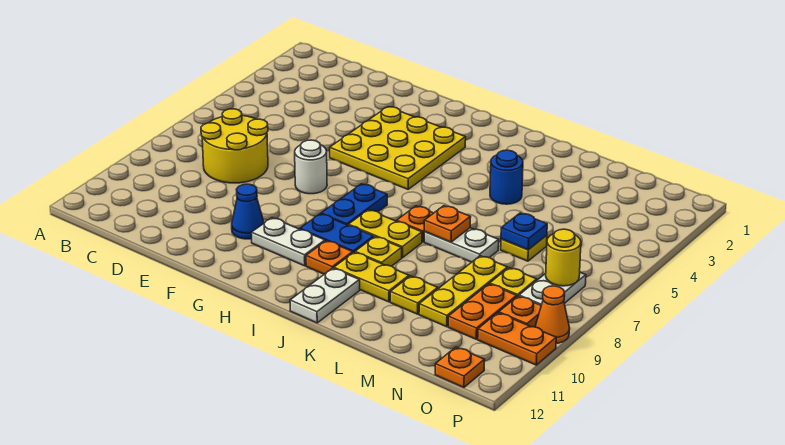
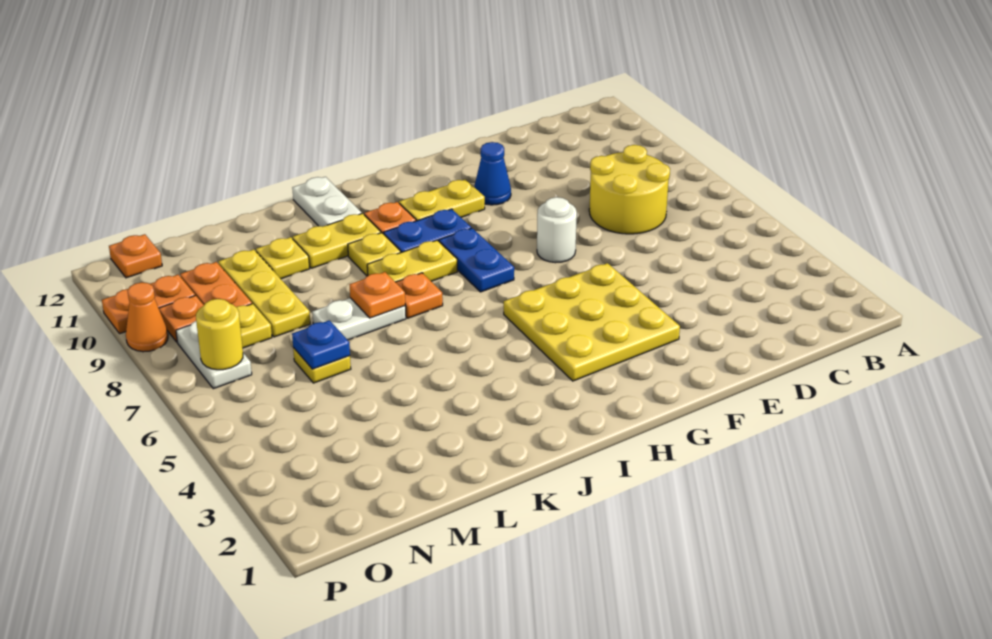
white plate G10:H10 level 1 -> yellow plate G10:H10 level 1
blue round brick K4 level 1 -> none

